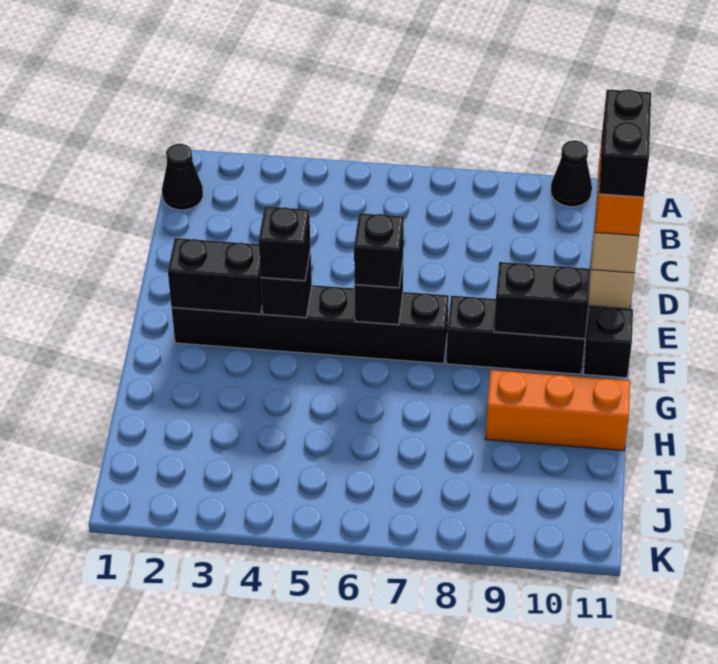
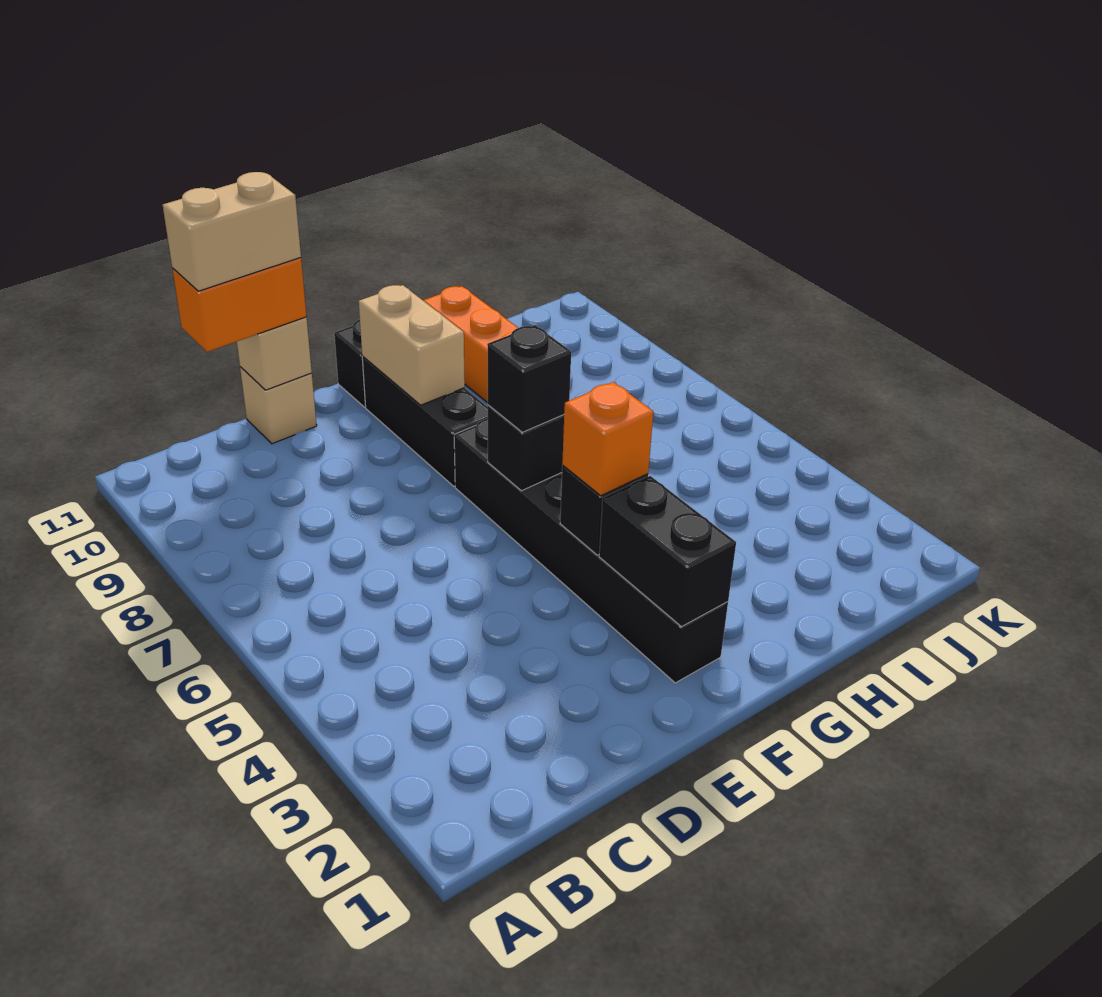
black cone A10 level 1 -> none
black cone B1 level 1 -> none
black brick C11:D11 level 4 -> tan brick C11:D11 level 4
black brick F4 level 3 -> orange brick F4 level 3
black brick F9:F10 level 2 -> tan brick F9:F10 level 2

